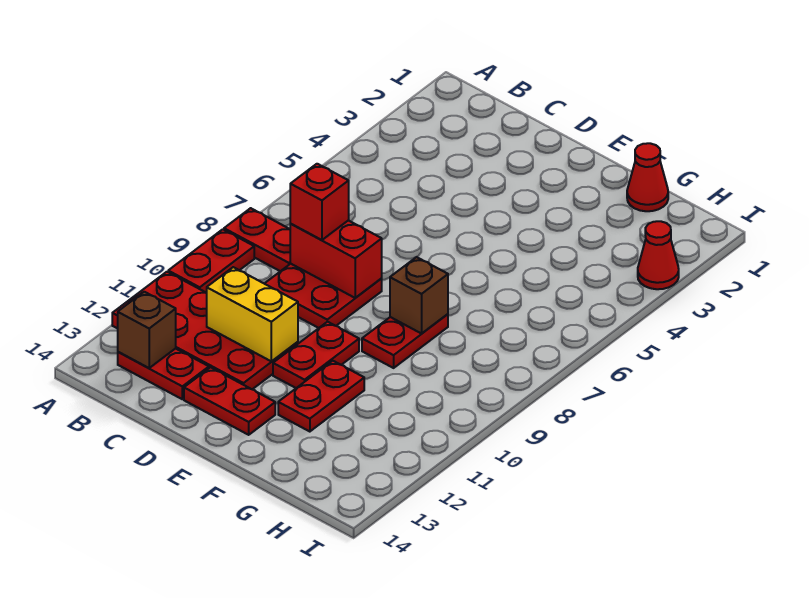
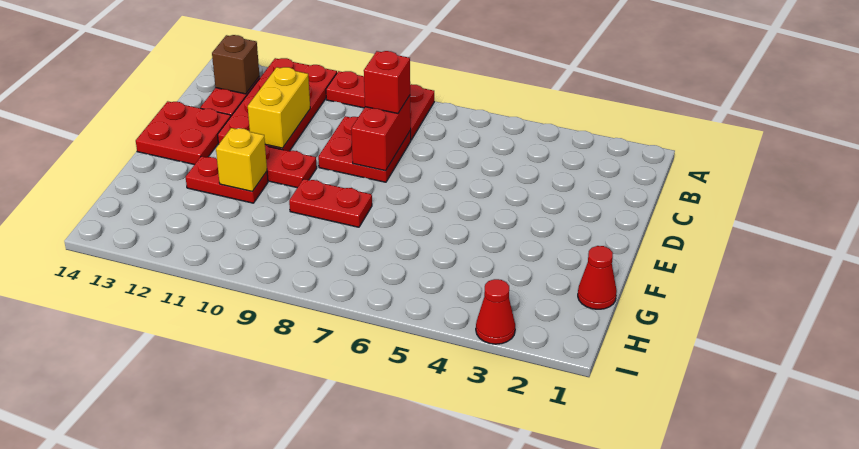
red plate D13:E13 level 1 -> red plate D13:E14 level 1
brown brick F8 level 2 -> none
none -> yellow brick F11 level 2

